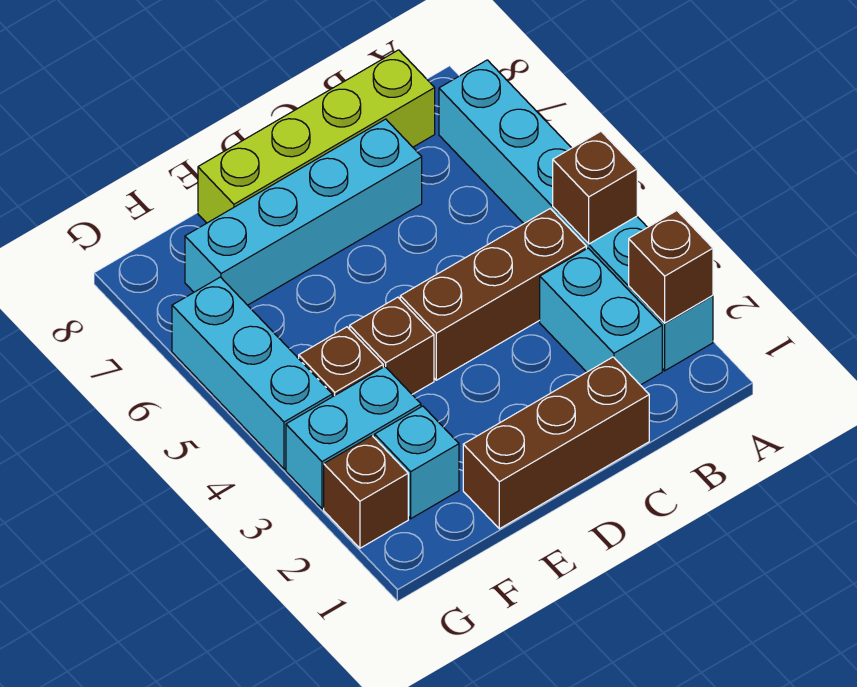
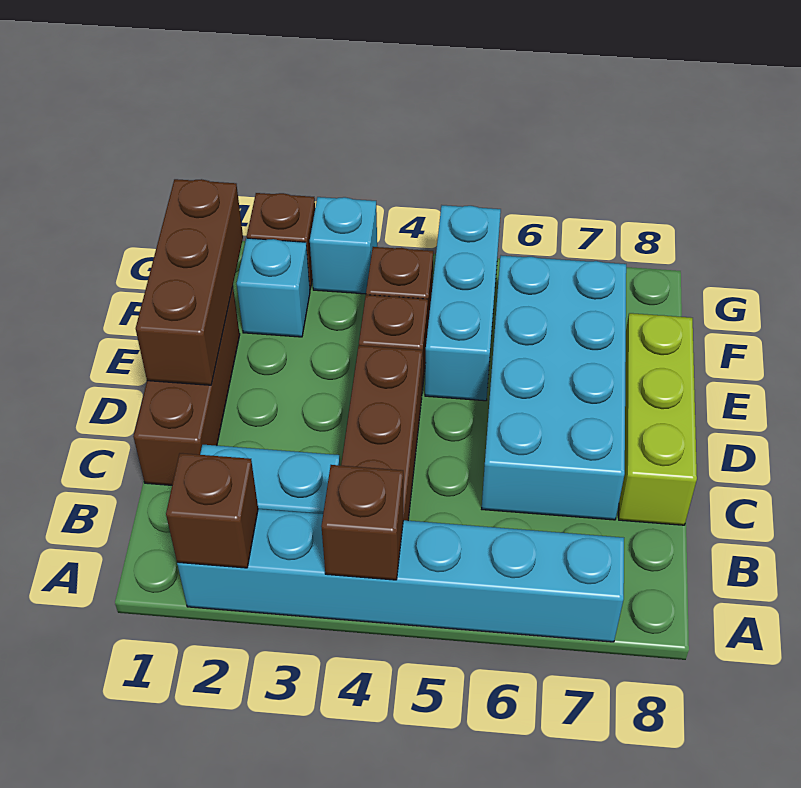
lime brick B8:E8 level 1 -> lime brick C8:E8 level 1
cyan brick C7:F7 level 1 -> cyan brick C6:F7 level 1
none -> brown brick D1:F1 level 2
cyan brick F3:G3 level 1 -> cyan brick G3 level 1
cyan brick G4:G6 level 1 -> cyan brick E5:G5 level 1

